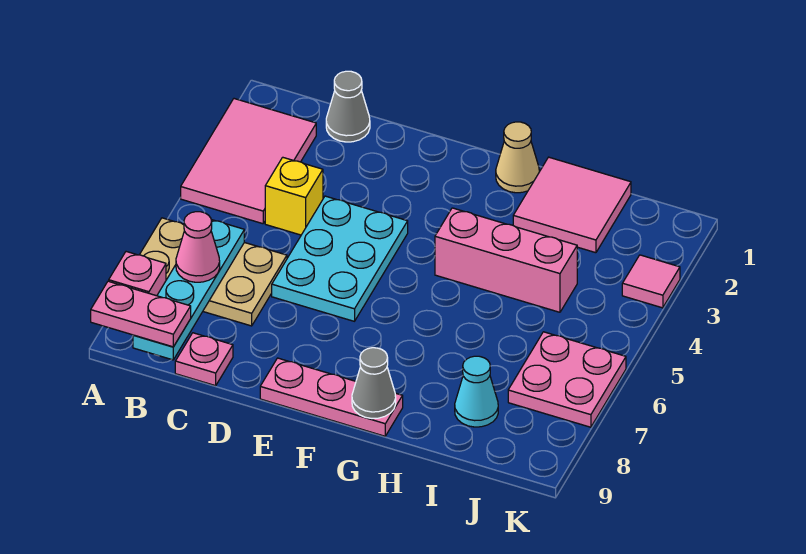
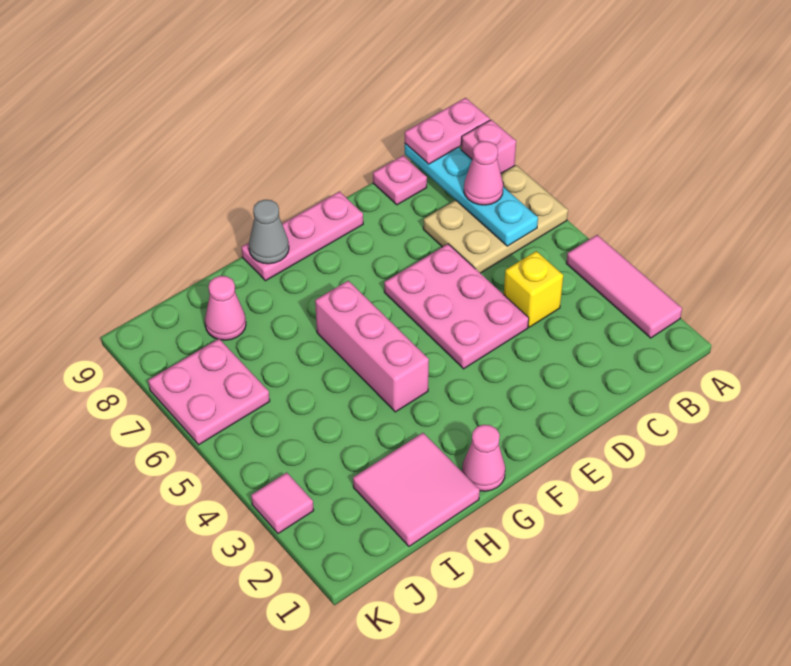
pink tile A2:B4 level 1 -> pink tile A2:A4 level 1
grey cone C1 level 1 -> none
cyan plate D4:E6 level 1 -> pink plate D4:E6 level 1
tan cone G1 level 1 -> pink cone G1 level 1
pink brick G4:I4 level 1 -> pink brick G4:G6 level 1
cyan cone I8 level 1 -> pink cone I8 level 1

